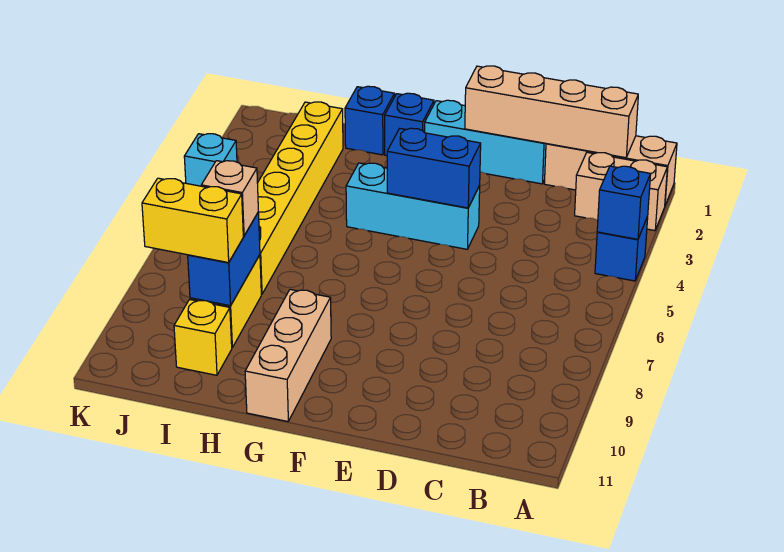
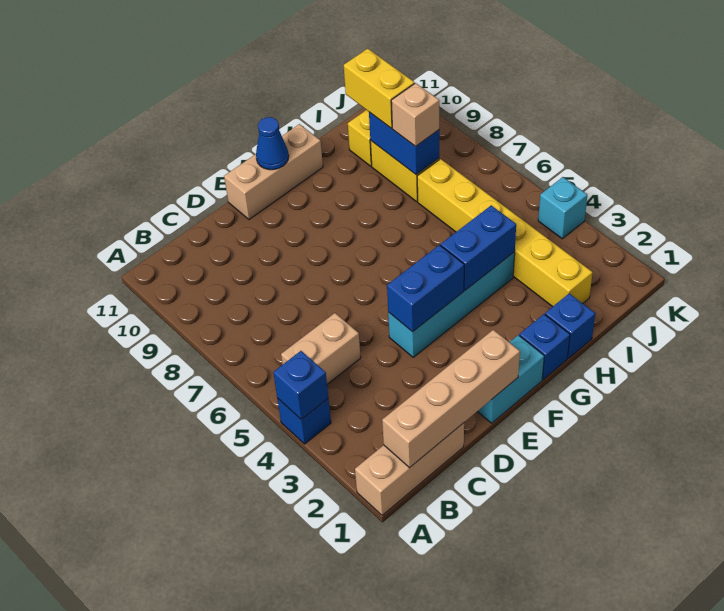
tan brick A2:B2 level 1 -> tan brick B5:C5 level 1
cyan brick D1:F1 level 1 -> cyan brick E1:F1 level 1
cyan brick E4:G4 level 1 -> cyan brick E4:H4 level 1
none -> blue cone F11 level 2
none -> blue brick G4:H4 level 2
tan brick G9:G11 level 1 -> tan brick E11:G11 level 1
yellow brick I9:J9 level 3 -> yellow brick I9:I10 level 3

